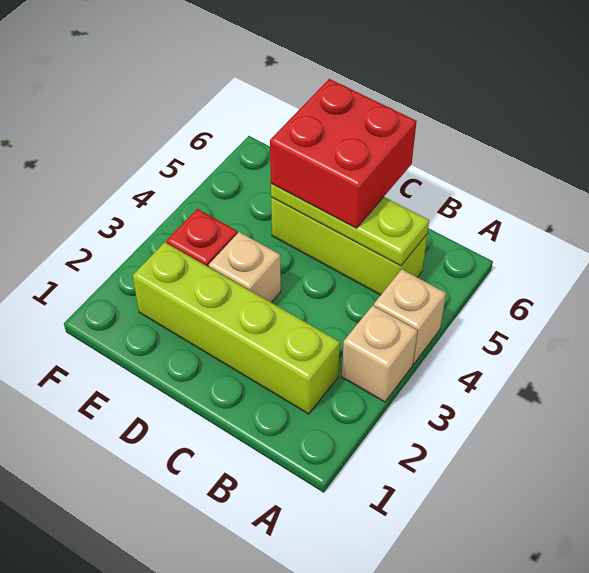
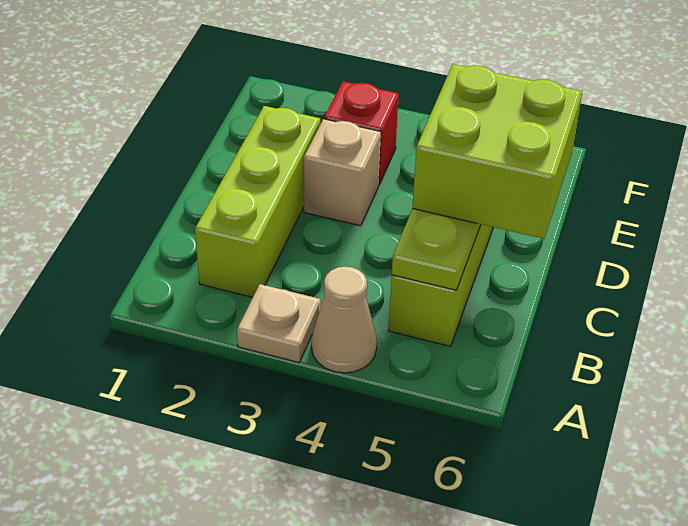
tan brick A3 level 1 -> tan plate A3 level 1
tan brick A4 level 1 -> tan cone A4 level 1
lime brick B2:E2 level 1 -> lime brick B2:D2 level 1
red brick C5:D6 level 3 -> lime brick C5:D6 level 3

